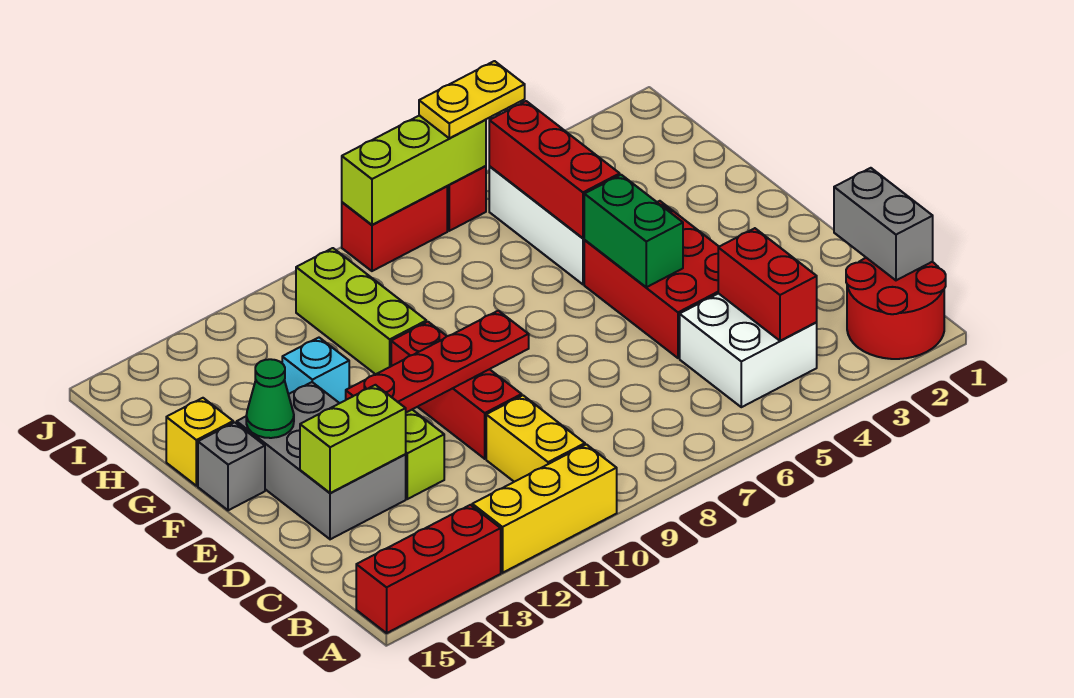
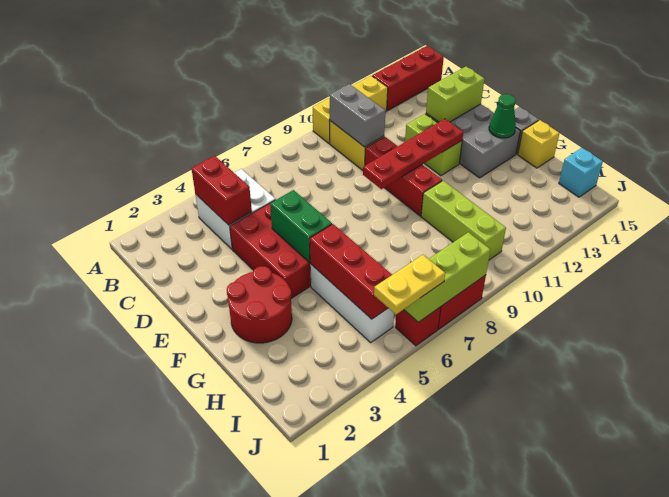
red round brick A1:B2 level 1 -> red round brick F2:G3 level 1
grey brick B1:C1 level 2 -> grey brick B10:C10 level 2
cyan brick G12 level 1 -> cyan brick I15 level 1

